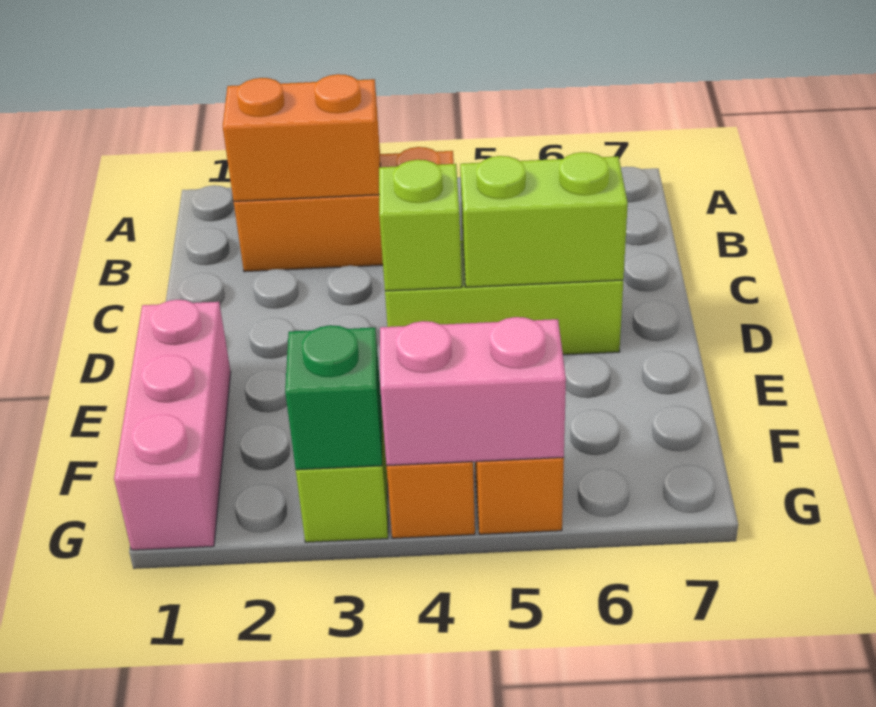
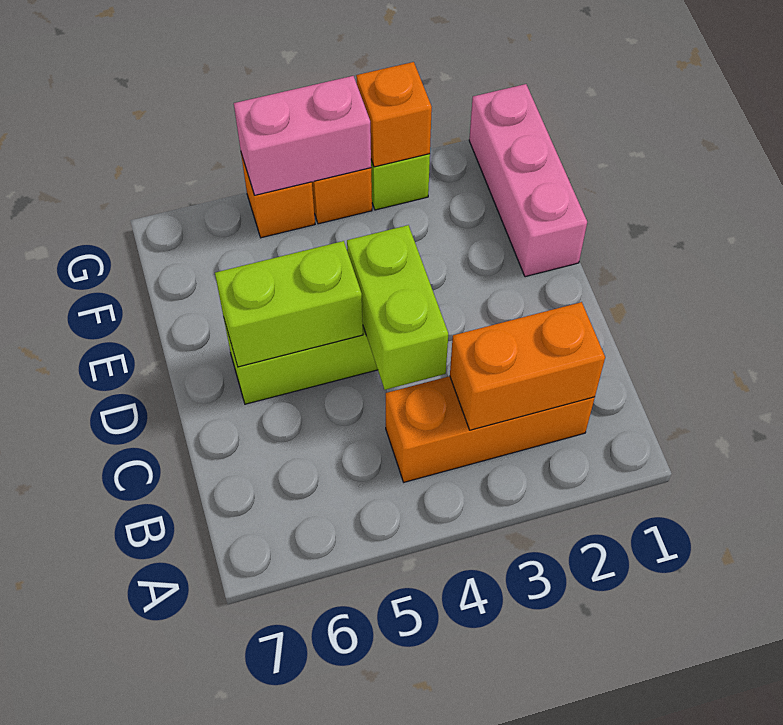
lime brick D4 level 2 -> lime brick C4:D4 level 2
green brick G3 level 2 -> orange brick G3 level 2

